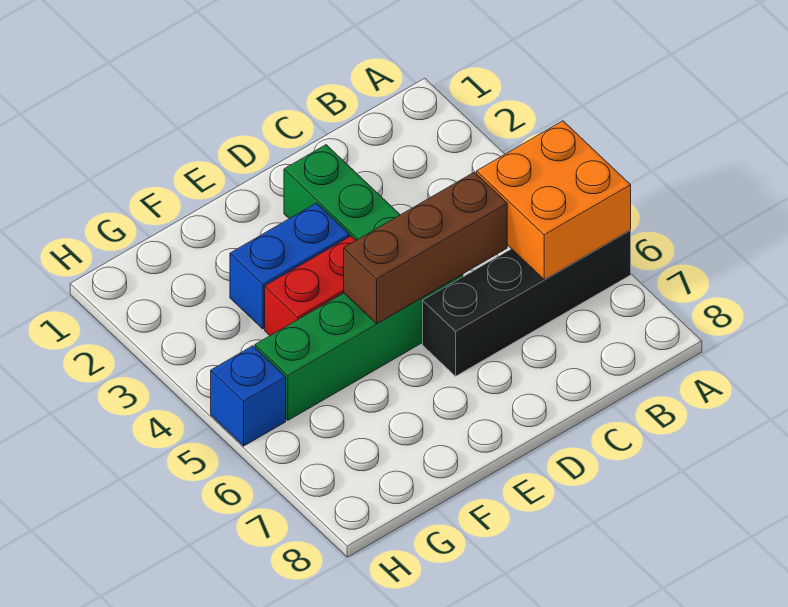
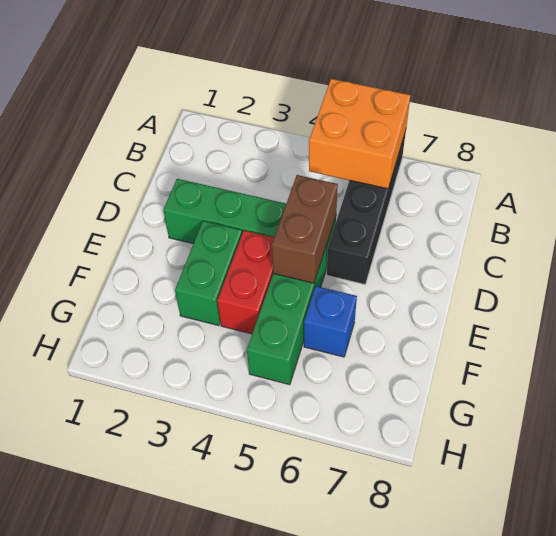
brown brick C5:E5 level 2 -> brown brick D5:E5 level 2
blue brick E3:F3 level 1 -> green brick E3:F3 level 1
blue brick H5 level 1 -> blue brick F6 level 1

